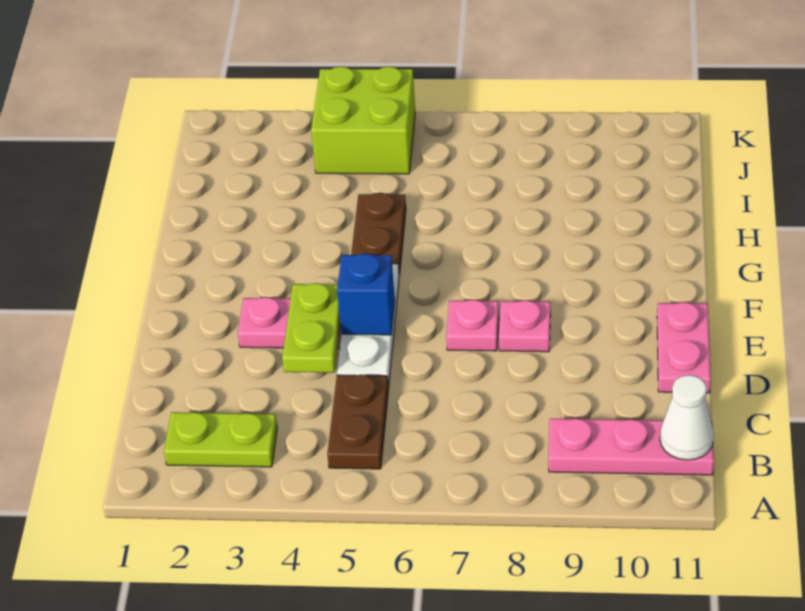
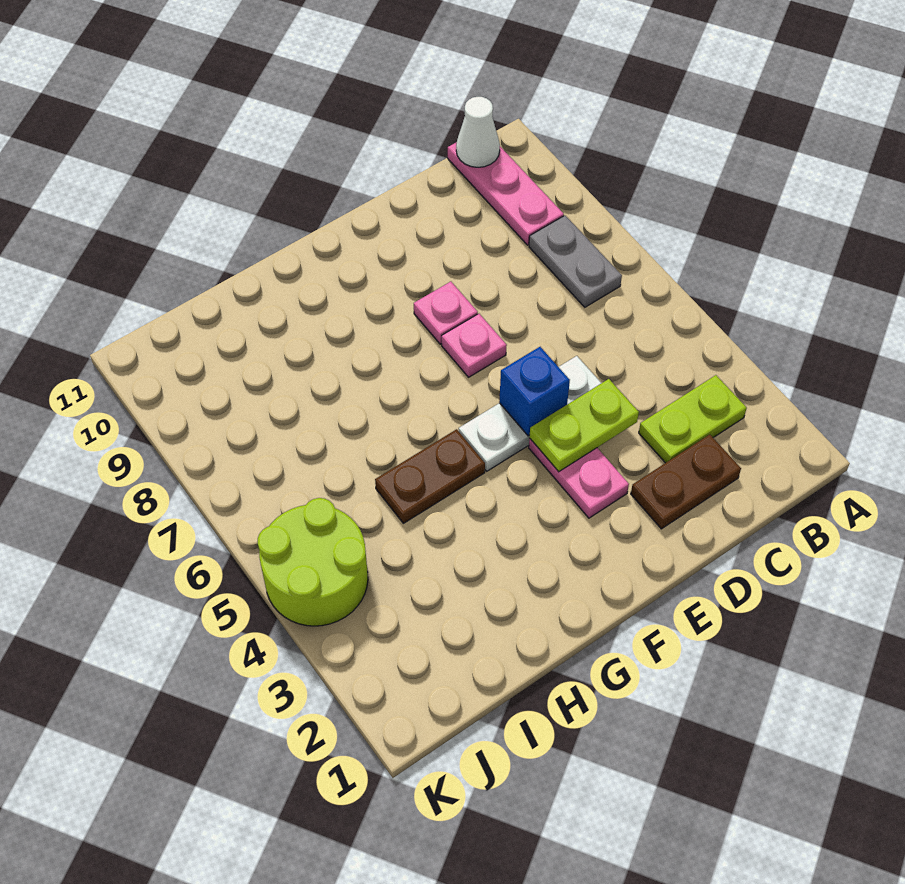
lime plate B2:B3 level 1 -> lime plate B3:C3 level 1
brown plate B5:C5 level 1 -> brown plate C2:D2 level 1
none -> grey plate B7:B8 level 1
pink plate D11:E11 level 1 -> none
lime brick J4:K5 level 1 -> lime round brick J4:K5 level 1

